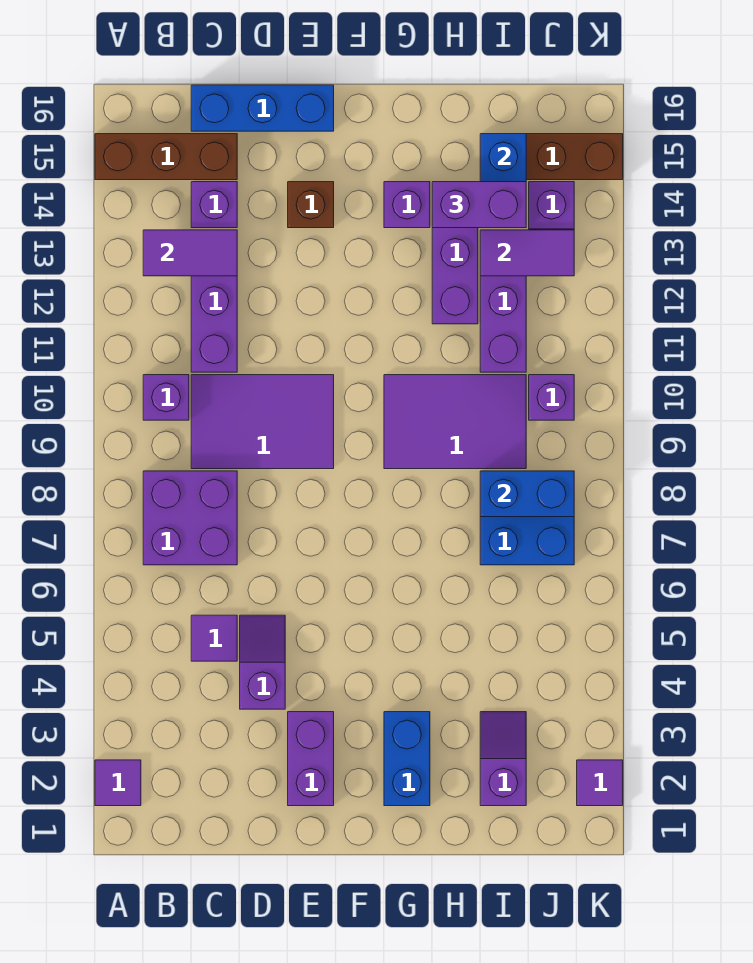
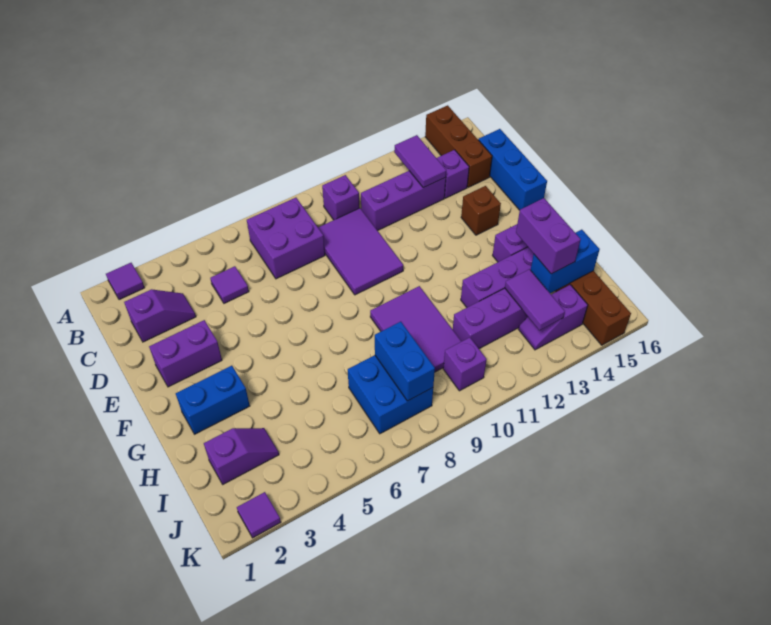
purple slope D4:D5 level 1 top 4 -> purple slope C2:C3 level 1 top 2

